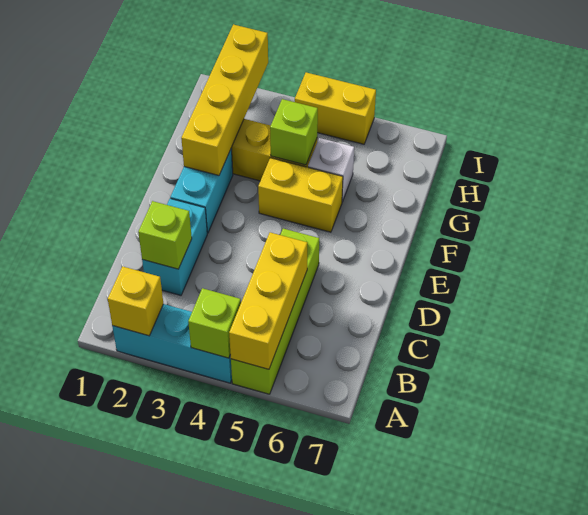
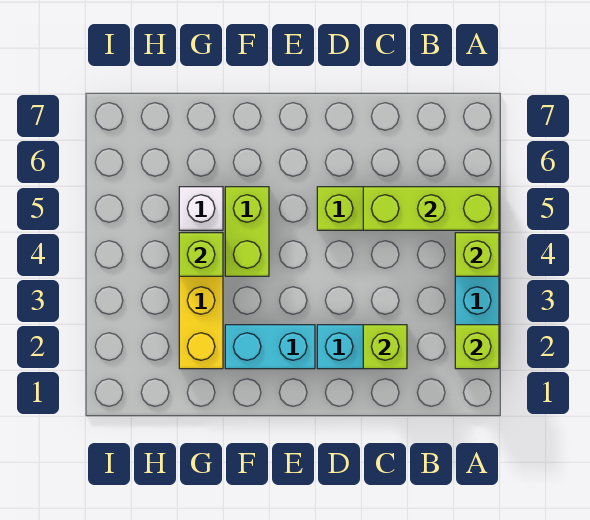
yellow brick A2 level 2 -> lime brick A2 level 2
yellow brick A5:C5 level 2 -> lime brick A5:C5 level 2
yellow brick F2:I2 level 2 -> none
yellow brick F4:F5 level 1 -> lime brick F4:F5 level 1
yellow brick I4:I5 level 1 -> none

